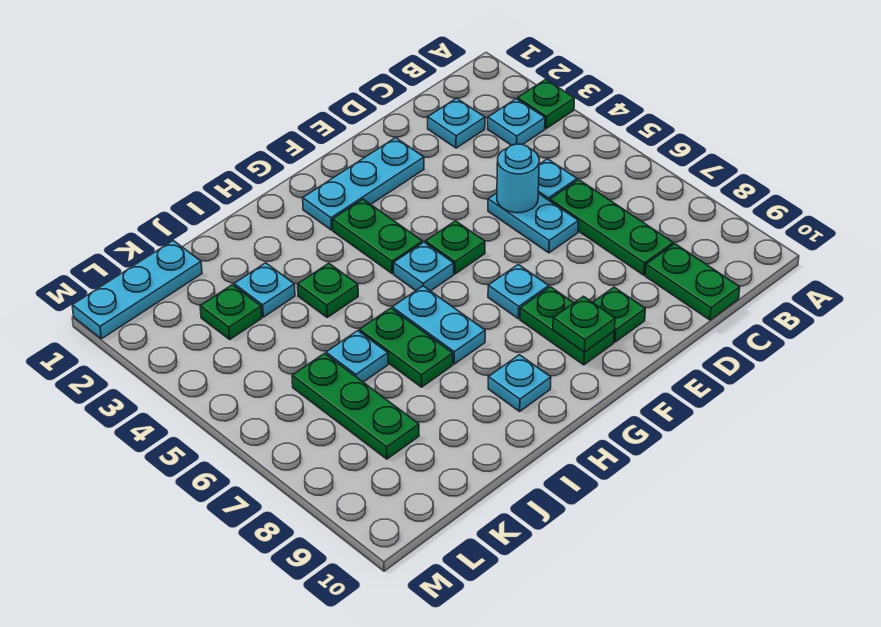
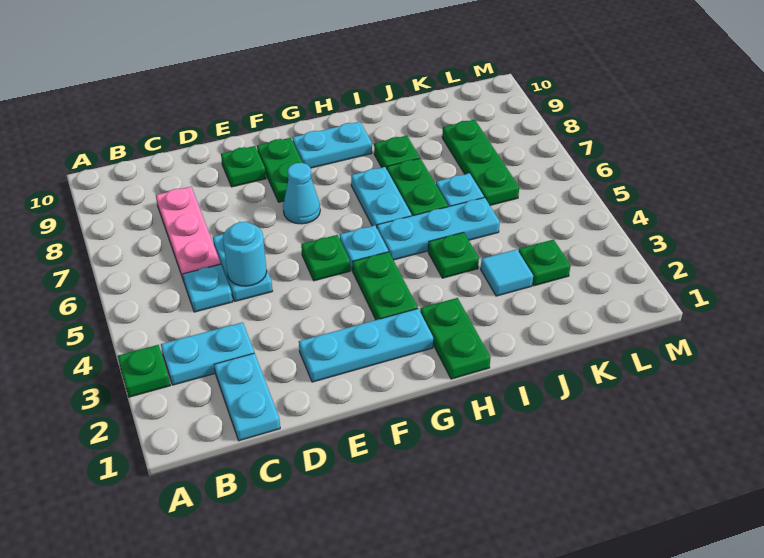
cyan plate B3 level 1 -> cyan plate B3:C3 level 1
cyan plate C2 level 1 -> cyan plate C1:C2 level 1
green plate C6:C8 level 1 -> pink plate C6:C8 level 1
green plate C9:C10 level 1 -> green plate H1:H2 level 1
cyan plate F7 level 1 -> cyan cone F7 level 1
green plate F9 level 2 -> green plate I8 level 1
cyan plate H9 level 1 -> cyan plate G9:H9 level 1
cyan plate J3 level 1 -> cyan tile J3 level 1
cyan plate K1:M1 level 1 -> cyan plate H5:J5 level 1

